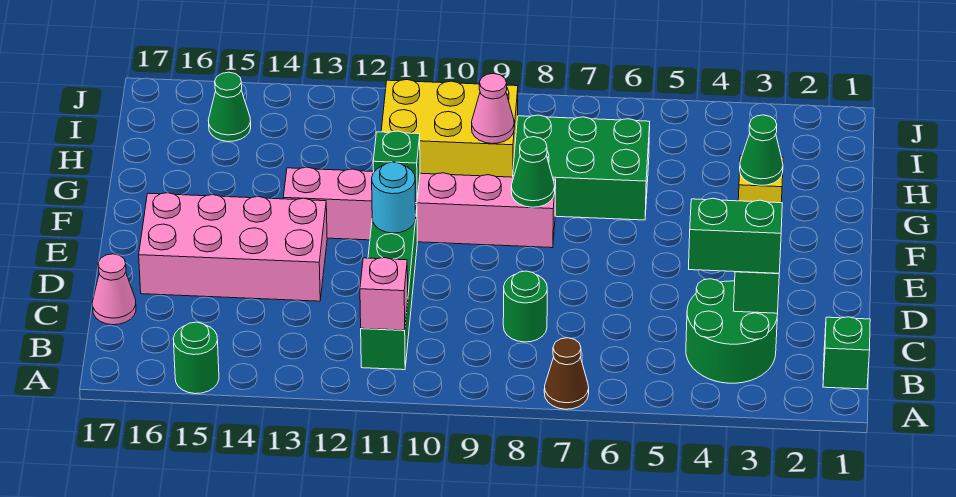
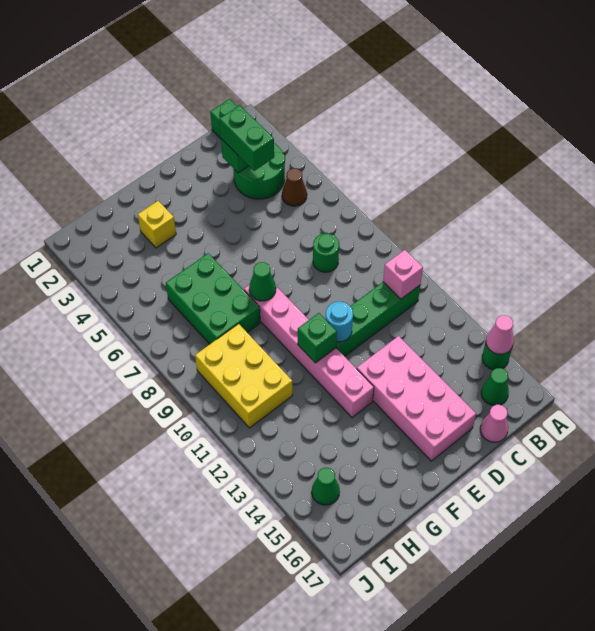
brown cone A7 level 1 -> brown cone B5 level 1
green cone G3 level 2 -> green cone B16 level 1
pink cone H9 level 2 -> pink cone A15 level 2

